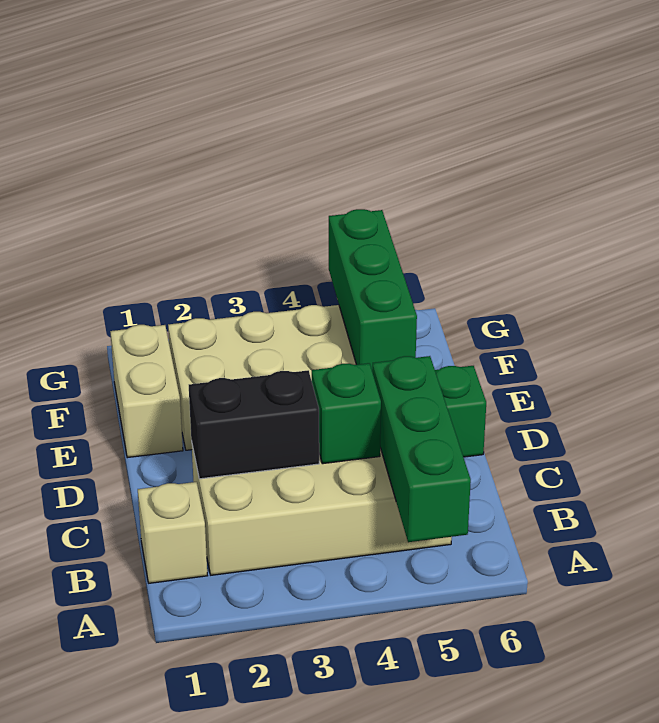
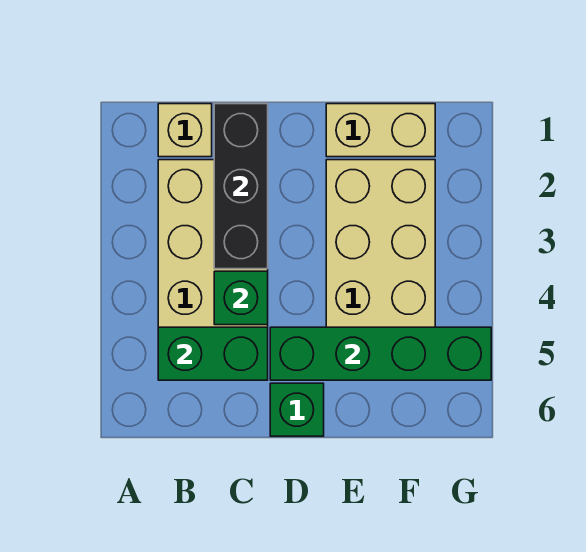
green brick A5:C5 level 2 -> green brick B5:C5 level 2
black brick C2:C3 level 2 -> black brick C1:C3 level 2
green brick E5:G5 level 2 -> green brick D5:G5 level 2

